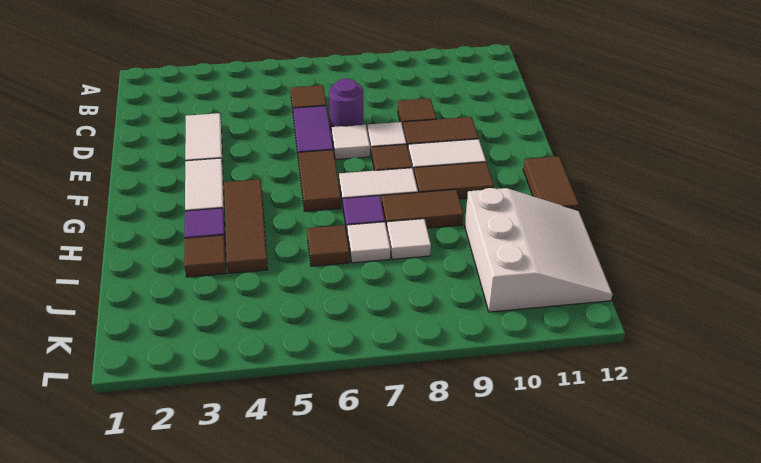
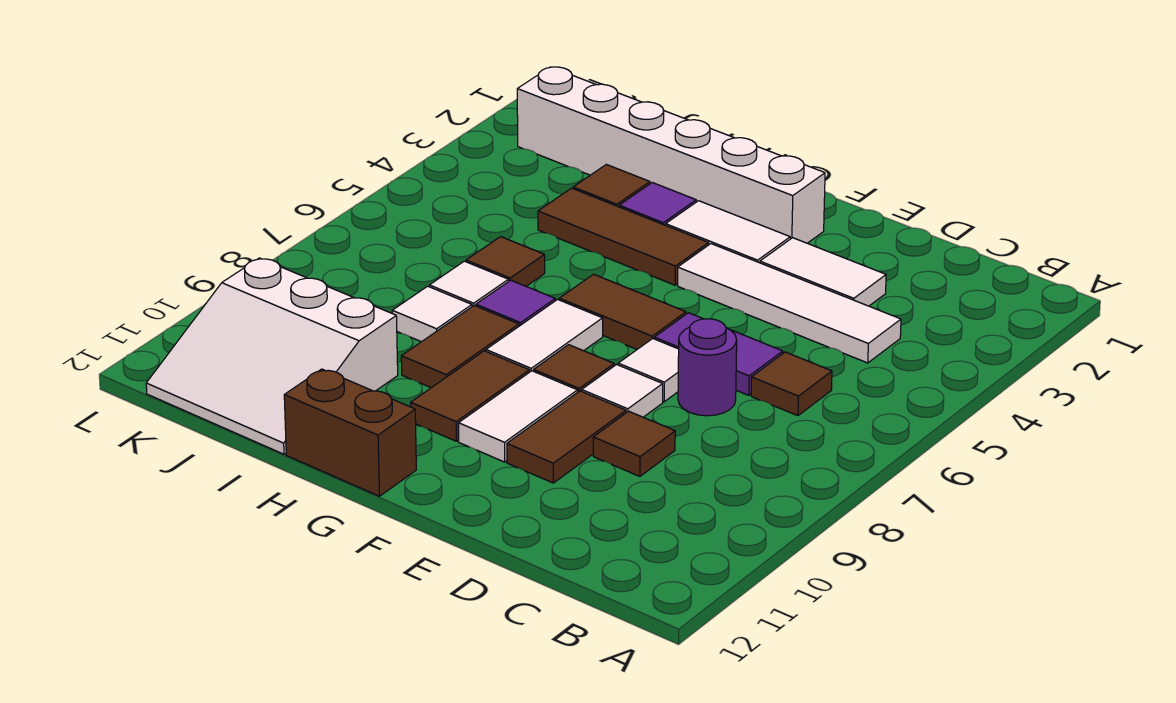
none -> white tile C4:F4 level 1
none -> white brick F2:K2 level 1
brown tile G12:H12 level 1 -> brown brick G12:H12 level 1

